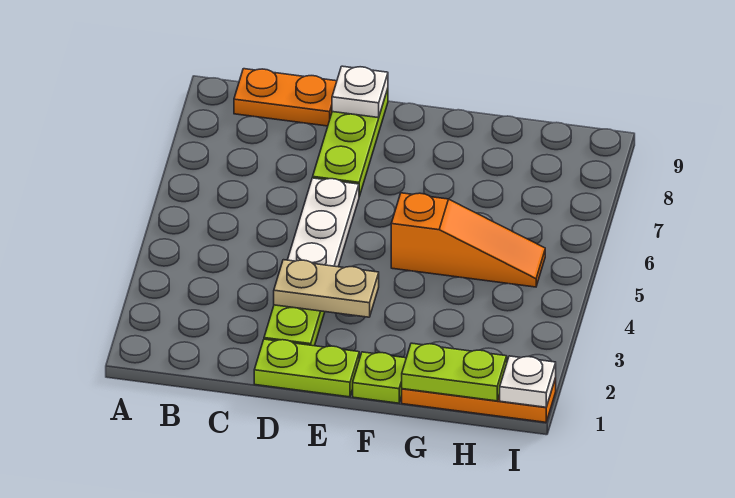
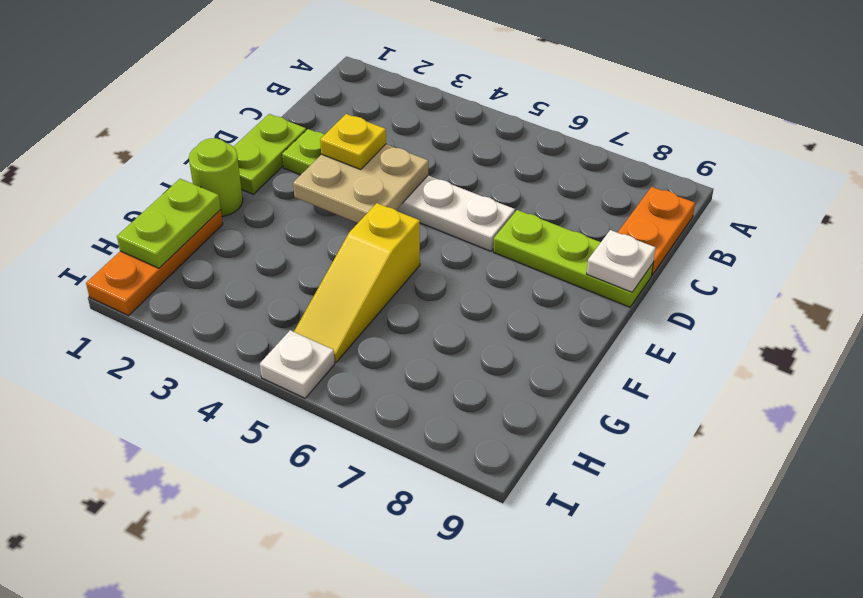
tan plate D3:E3 level 2 -> tan plate D3:E4 level 2
none -> yellow plate D3 level 3
lime plate F1 level 1 -> lime round brick F1 level 1
orange slope F5:H5 level 1 top F -> yellow slope F5:H5 level 1 top F
white plate I1 level 2 -> white plate I5 level 1

